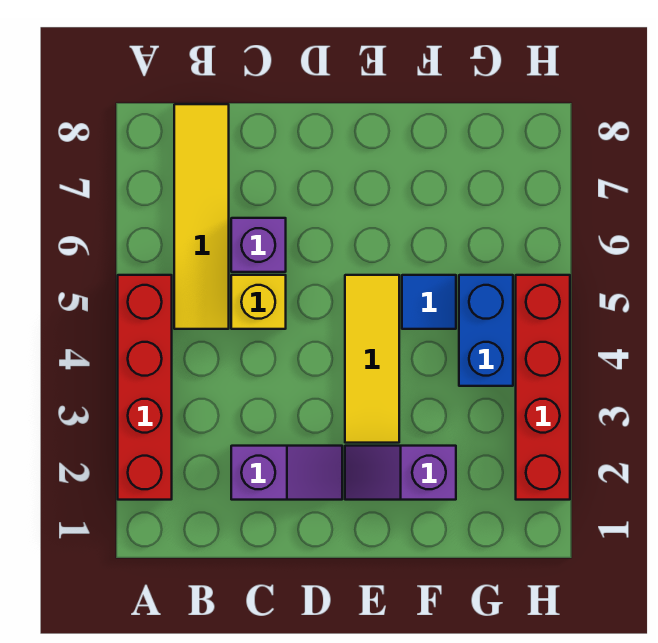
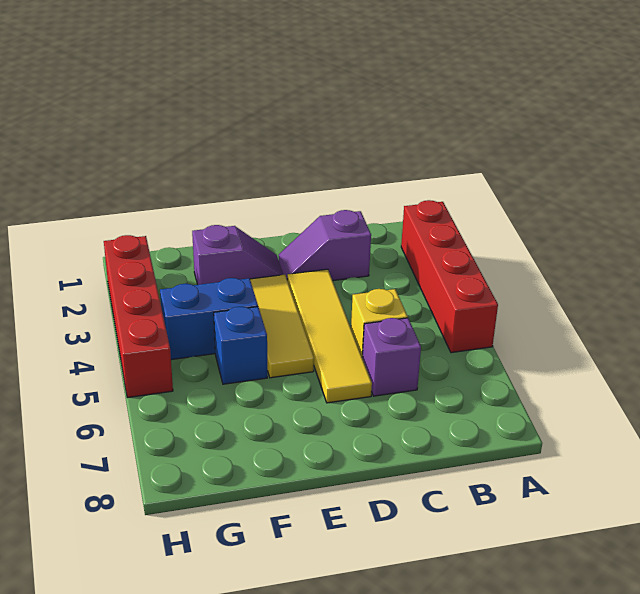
yellow tile B5:B8 level 1 -> yellow tile D3:D6 level 1
blue tile F5 level 1 -> blue brick F5 level 1
blue brick G4:G5 level 1 -> blue brick F4:G4 level 1

